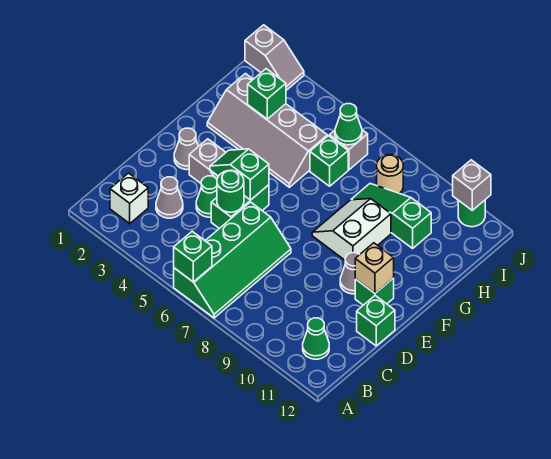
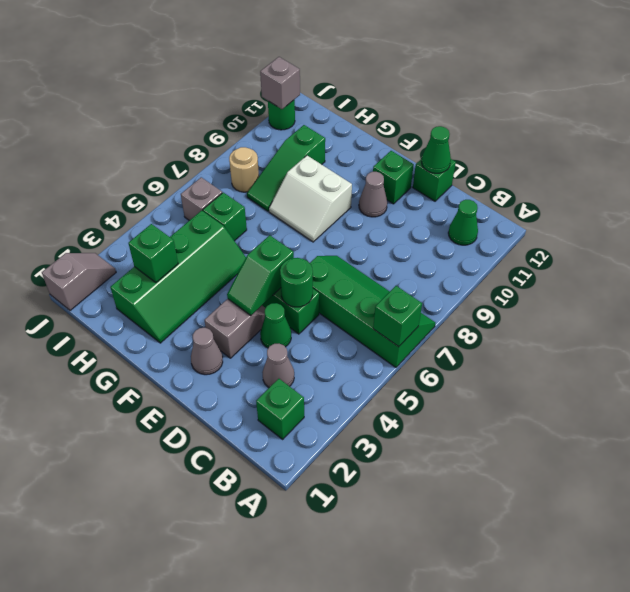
white brick B2 level 1 -> green brick B2 level 1
tan brick E11 level 2 -> none
grey slope G2:H5 level 1 top H -> green slope G2:H5 level 1 top H
green cone I6 level 2 -> green cone D12 level 2

